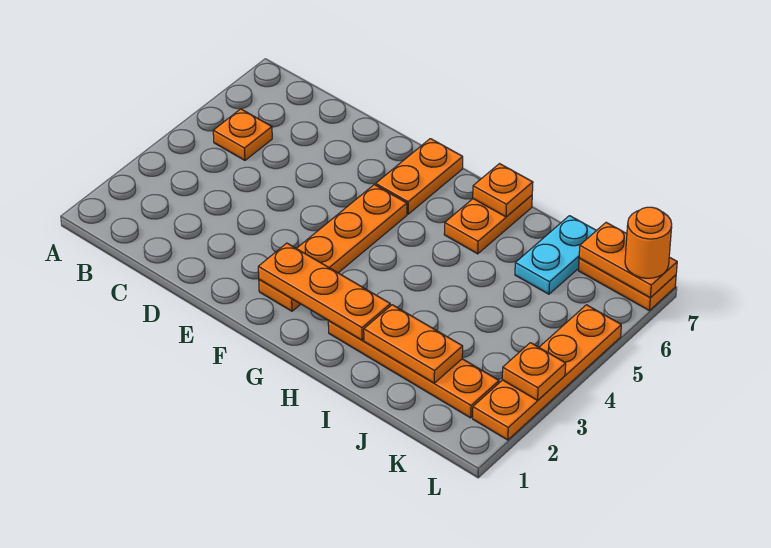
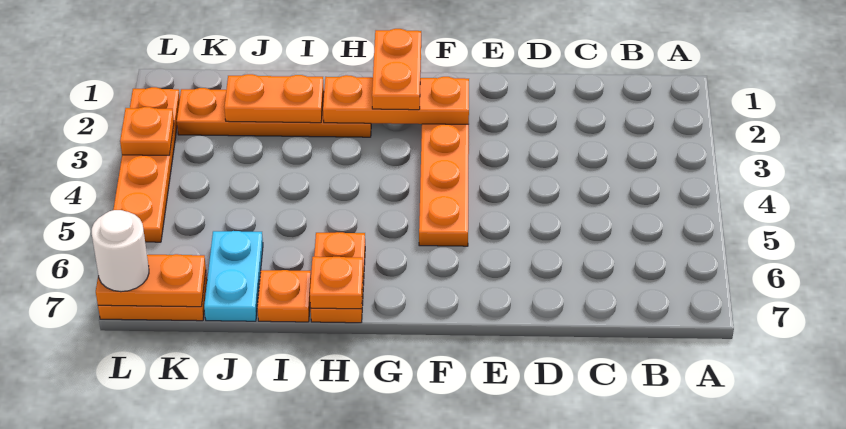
orange plate B5 level 1 -> orange plate I7 level 1
orange plate F6:F7 level 1 -> orange plate G1:G2 level 3
orange round brick L7 level 3 -> white round brick L7 level 3

